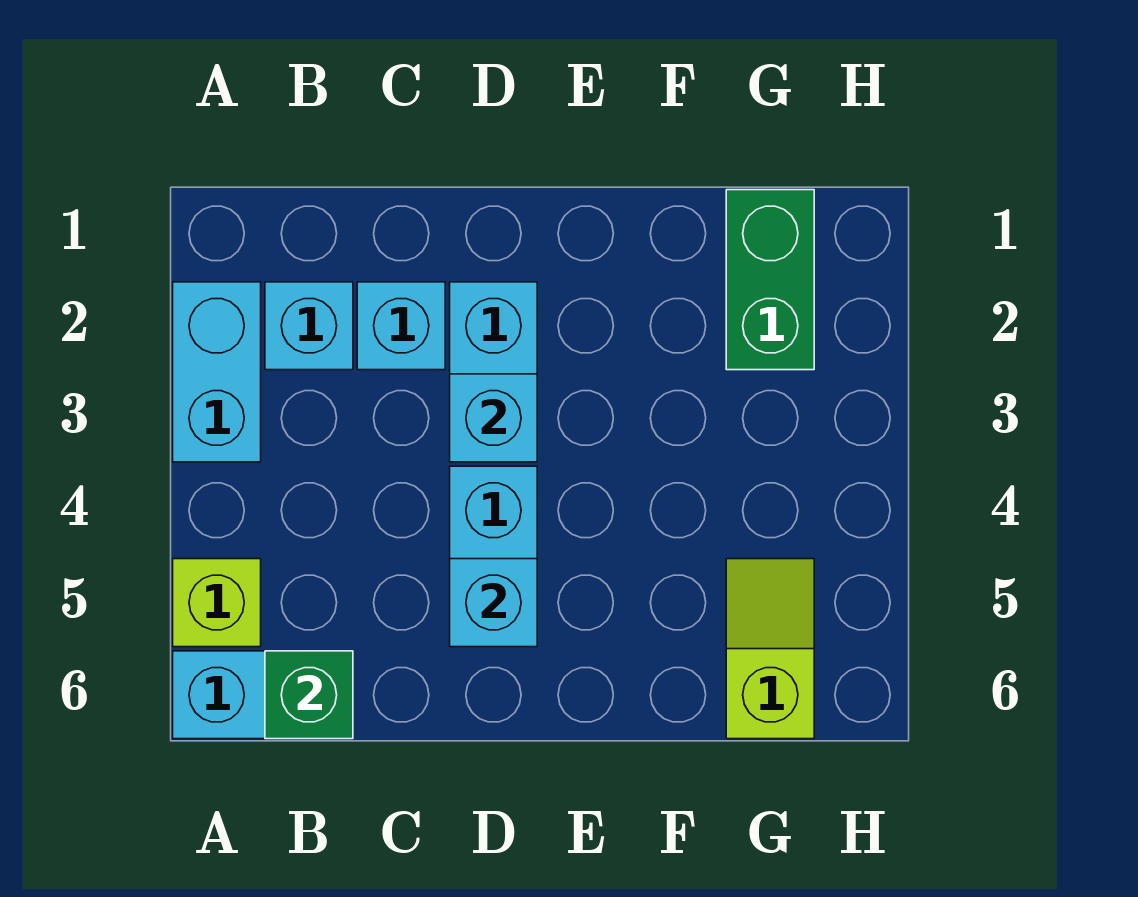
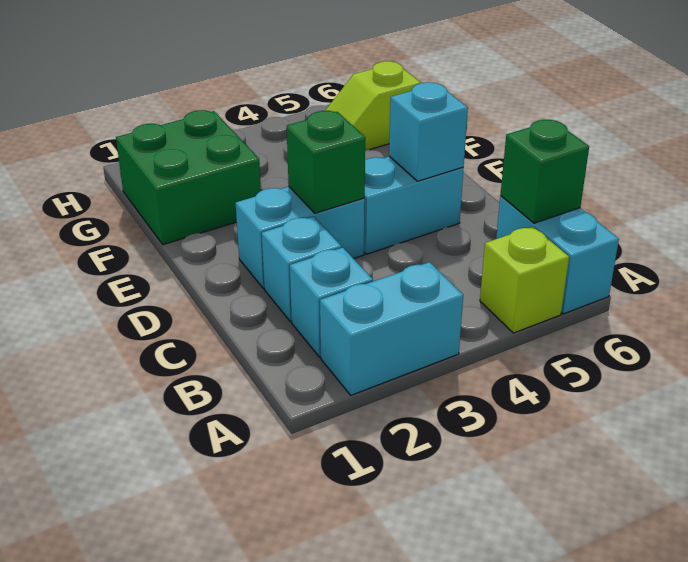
cyan brick D3 level 2 -> green brick D3 level 2
green brick G1:G2 level 1 -> green brick F1:G2 level 1

